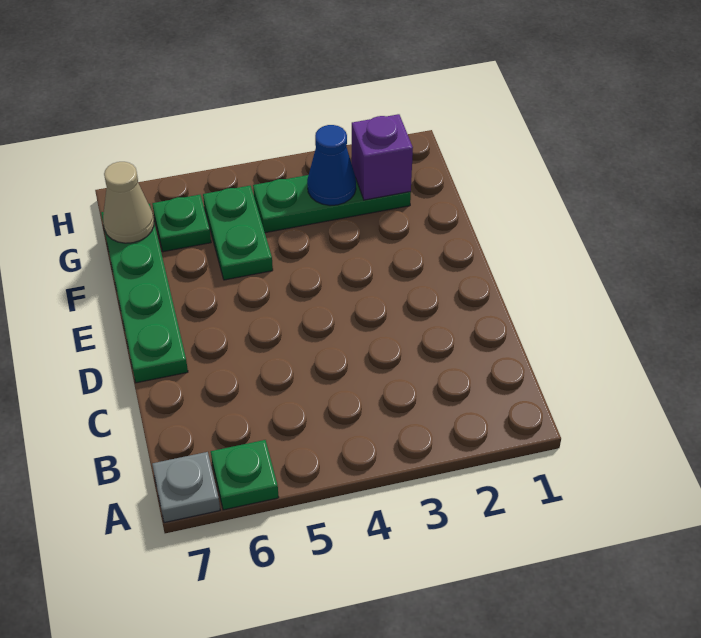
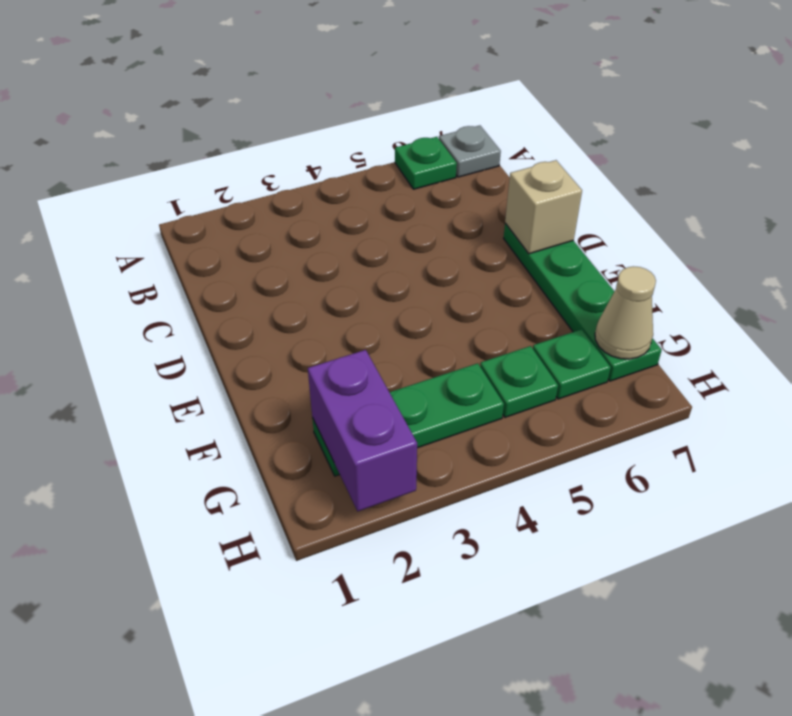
none -> tan brick D7 level 2
green plate F5:G5 level 1 -> green plate G5 level 1
purple brick G2 level 2 -> purple brick G2:H2 level 2
blue cone G3 level 2 -> none

